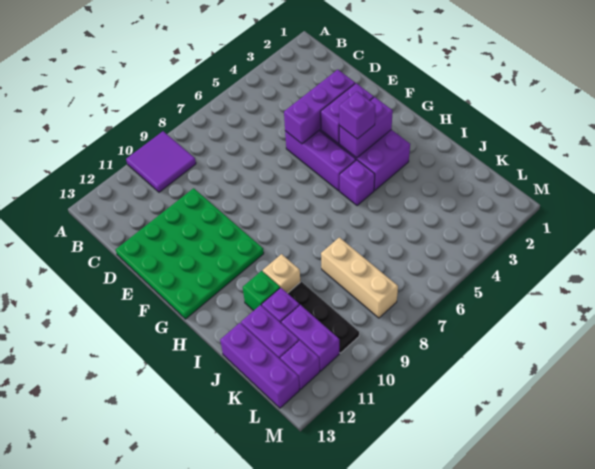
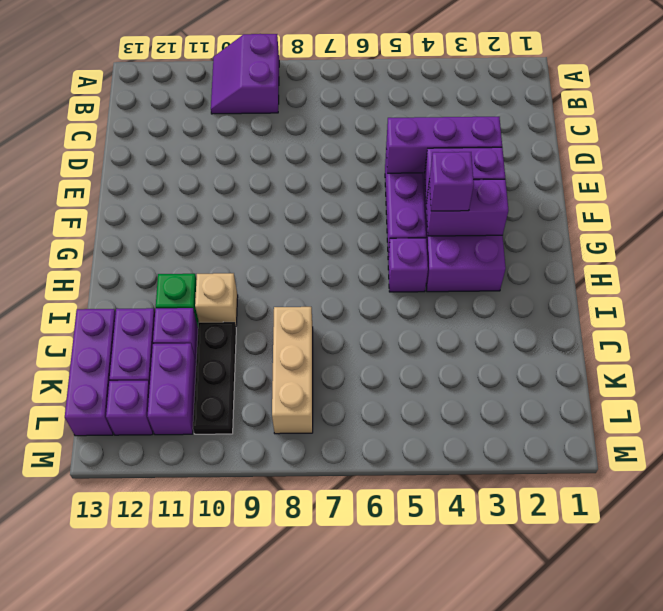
purple tile A9:B10 level 1 -> purple slope A9:B10 level 1 top 9
green plate D10:G13 level 1 -> none

